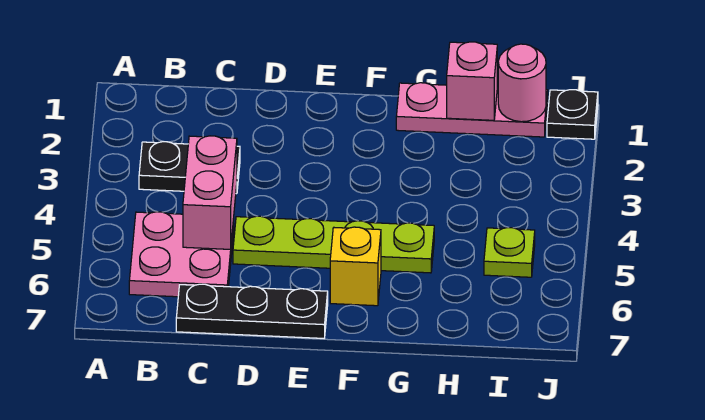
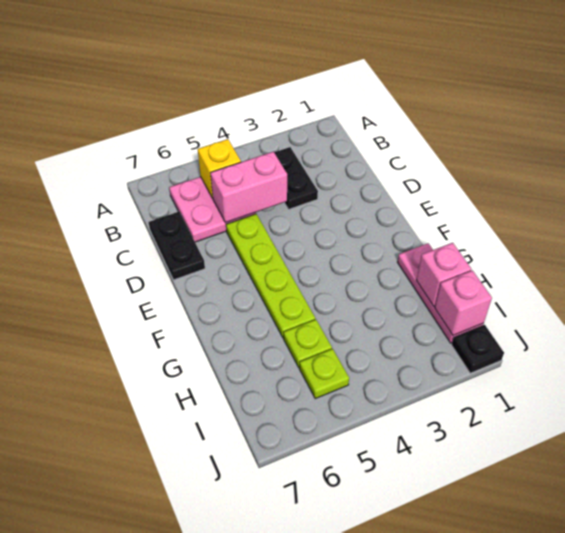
black plate C7:E7 level 1 -> black plate C7:D7 level 1
yellow brick F6 level 1 -> yellow brick B5 level 2
none -> lime plate H5 level 1
pink round brick I1 level 2 -> pink brick I1 level 2

